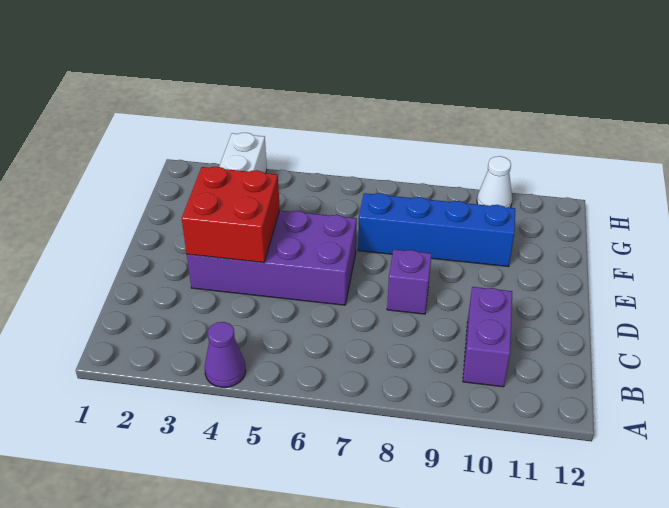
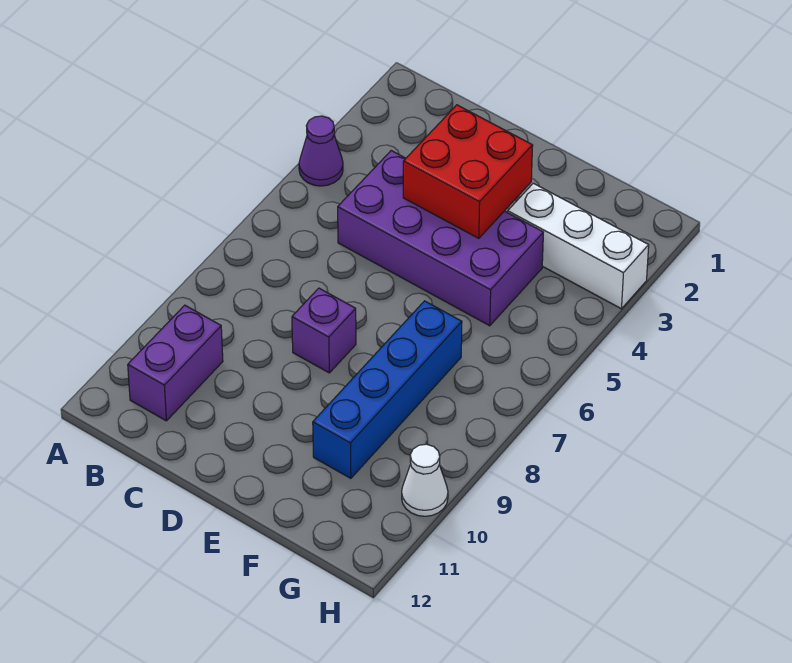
purple brick B10:C10 level 1 -> purple brick B10:B11 level 1
purple brick D3:E6 level 1 -> purple brick C4:F5 level 1

